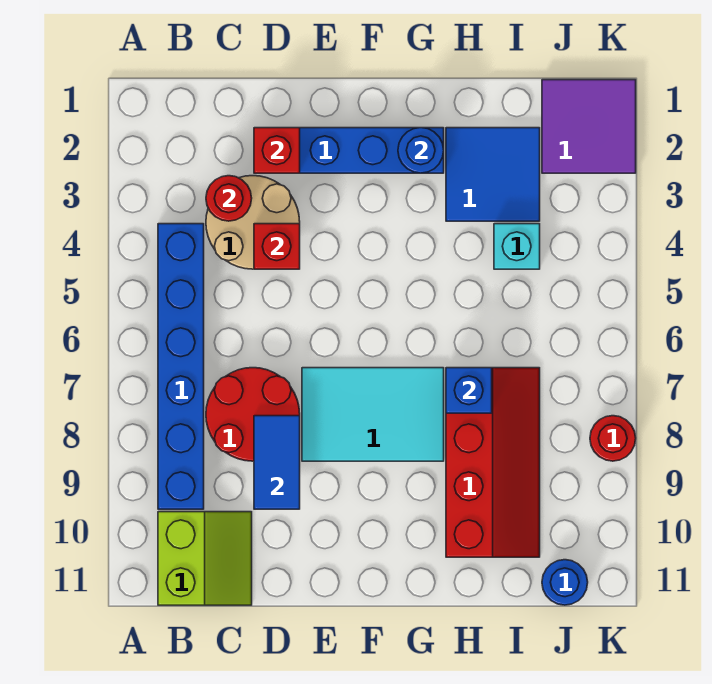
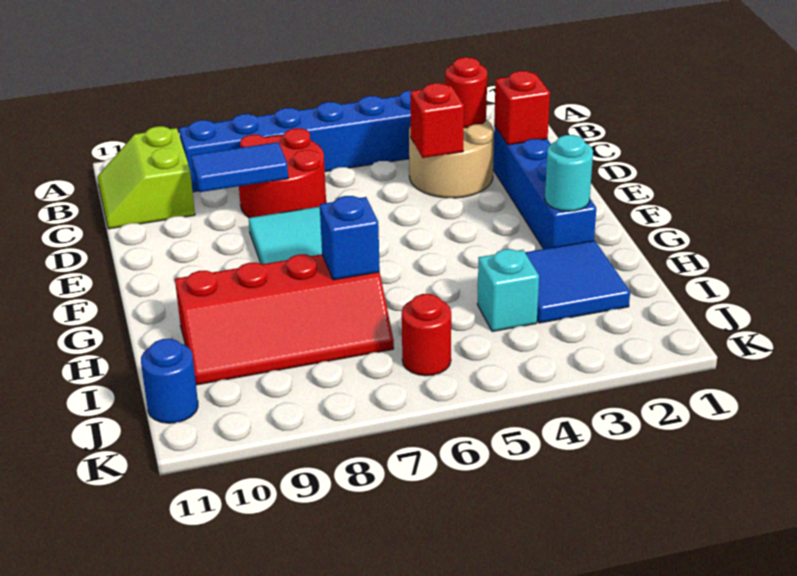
lime slope B10:C11 level 1 top B -> lime slope B10:C11 level 1 top 10
blue round brick G2 level 2 -> cyan round brick G2 level 2
purple tile J1:K2 level 1 -> none
red round brick K8 level 1 -> red round brick J6 level 1

